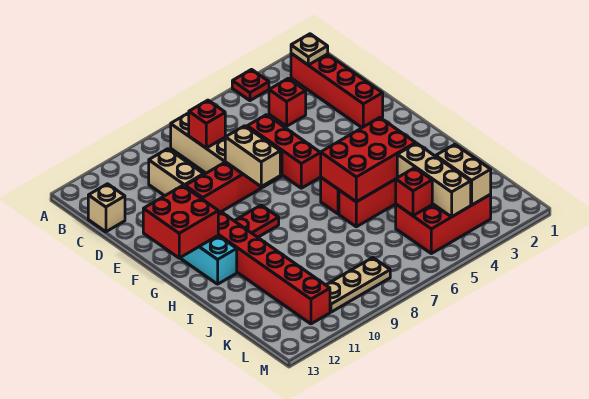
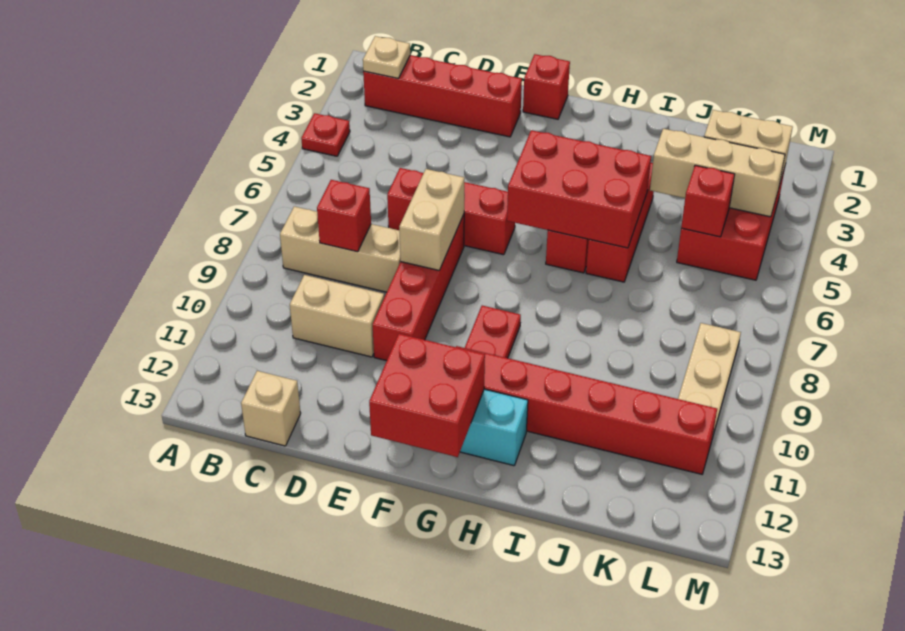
red brick C4 level 1 -> red brick F1 level 1
tan brick E8:F8 level 2 -> tan brick E7:E8 level 2
red brick H4:I6 level 2 -> red brick G5:I6 level 2

